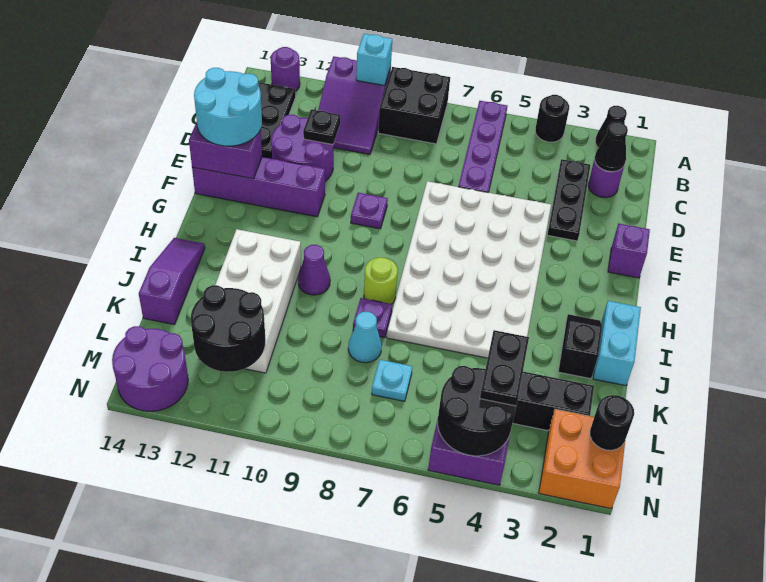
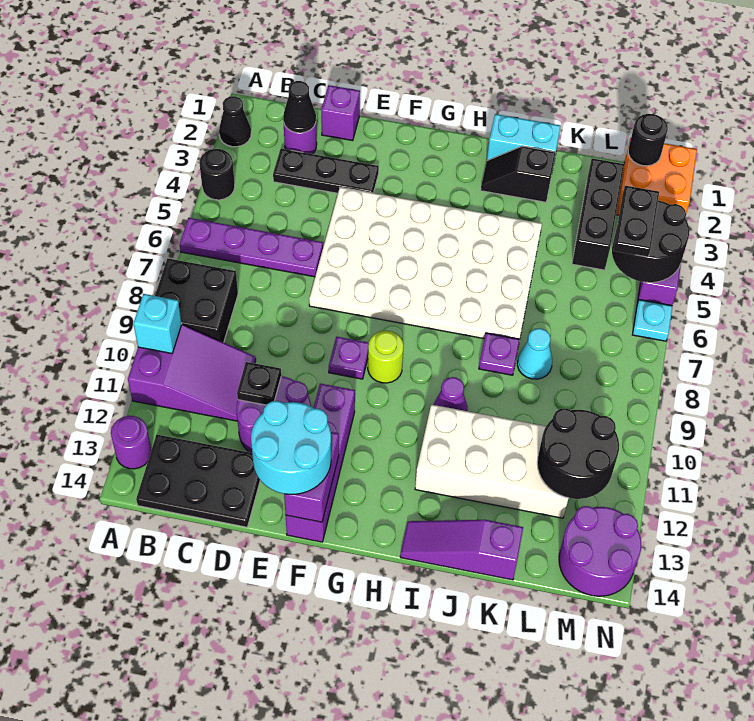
purple brick F1 level 1 -> purple brick D1 level 1
lime round brick I8 level 1 -> lime round brick G9 level 1
black plate L4:M4 level 3 -> black plate M4:M5 level 3
cyan plate L7 level 1 -> cyan plate N6 level 1

